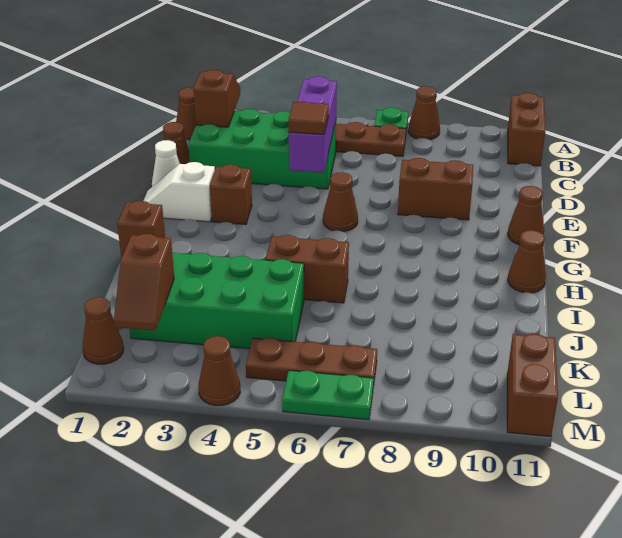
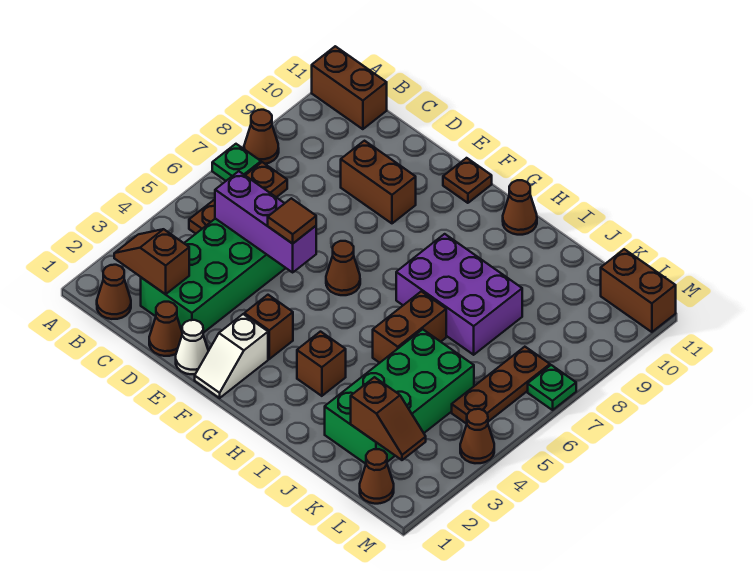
brown brick E8:E9 level 1 -> brown brick D9:E9 level 1
brown cone F11 level 1 -> brown plate F11 level 1
brown brick H1 level 1 -> brown brick H3 level 1
none -> purple brick H7:J8 level 1
green plate M6:M7 level 1 -> green plate M7 level 1

